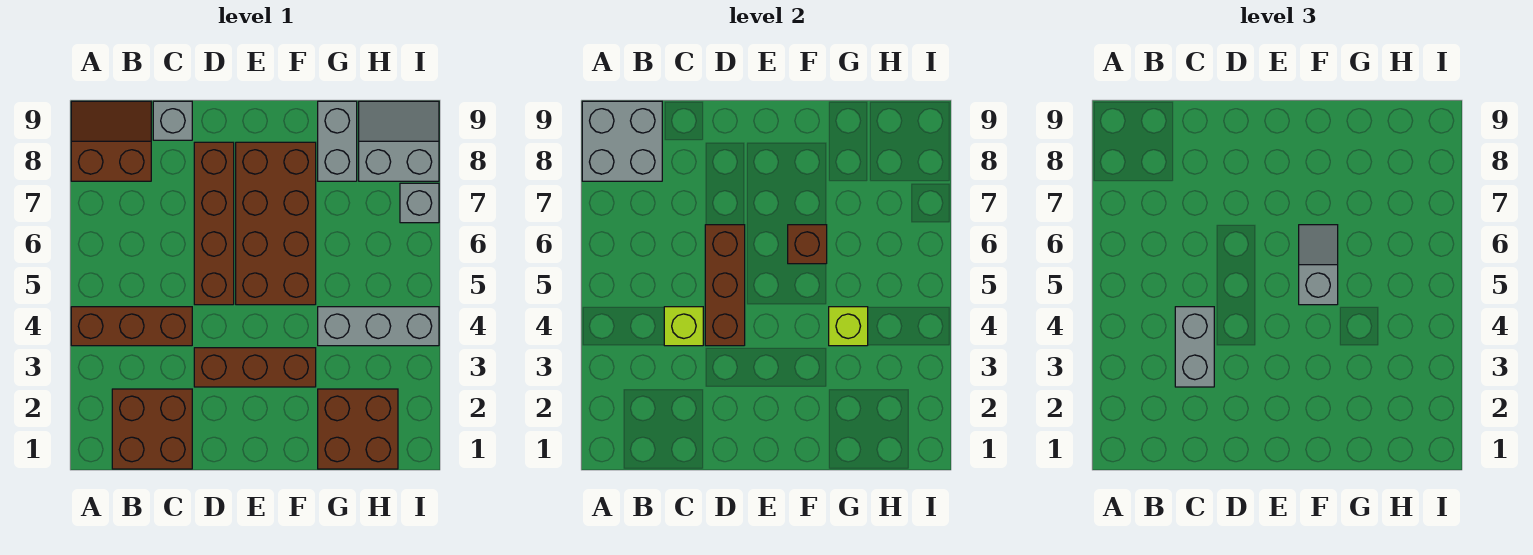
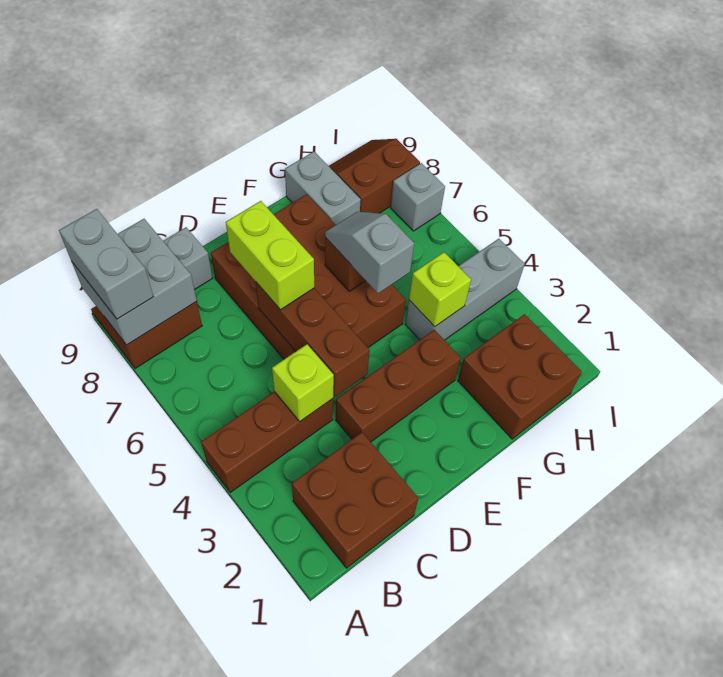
grey brick C3:C4 level 3 -> grey brick A8:A9 level 3
none -> lime brick D6:D7 level 3
grey slope H8:I9 level 1 top 8 -> brown slope H8:I9 level 1 top 8

